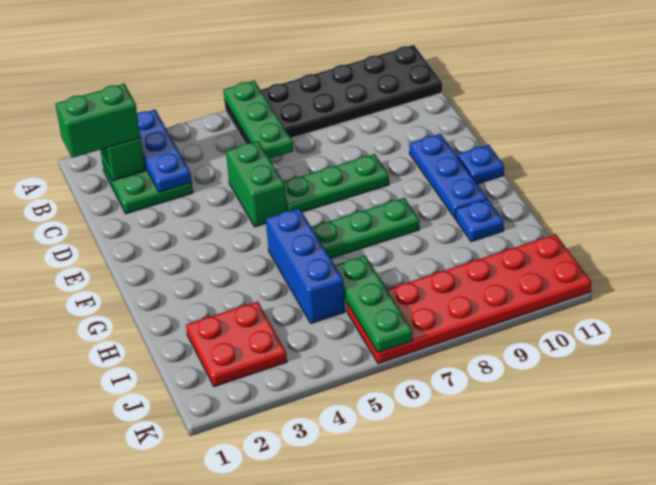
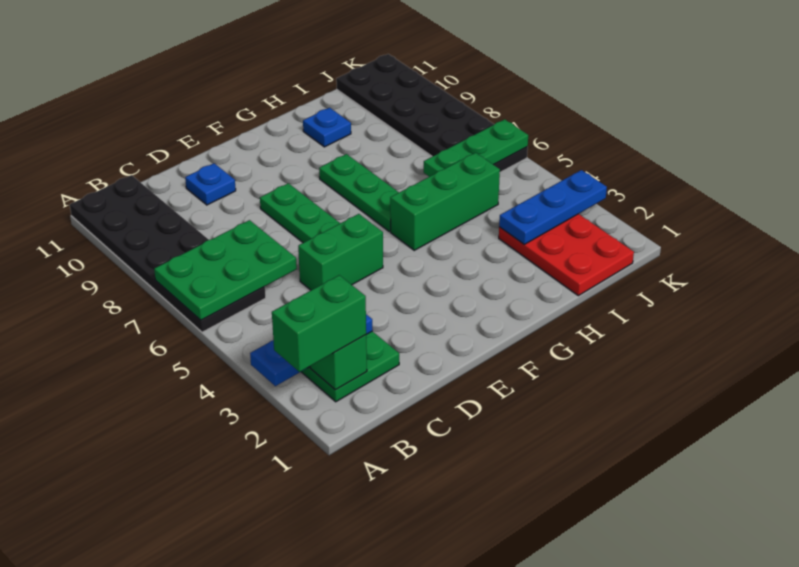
green plate A6:C6 level 2 -> green plate A6:C7 level 2
green brick B1:B2 level 3 -> green brick A2:B2 level 3
blue plate E10:G10 level 1 -> blue plate I3:K3 level 2
blue plate F11 level 1 -> blue plate D10 level 1
blue brick G5:I5 level 1 -> green brick G5:I5 level 1
red plate I2:J3 level 1 -> red plate I1:J3 level 1
red plate J6:K11 level 1 -> black plate J6:K11 level 1

